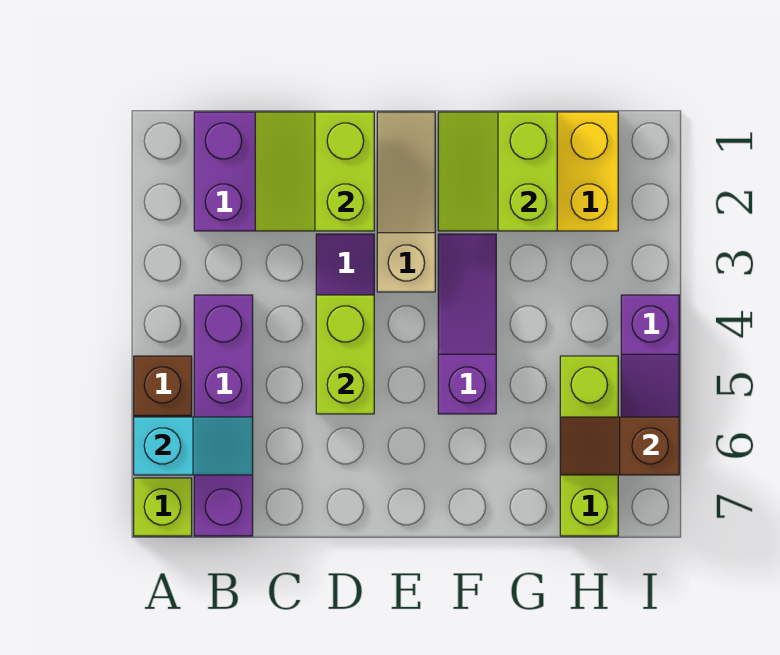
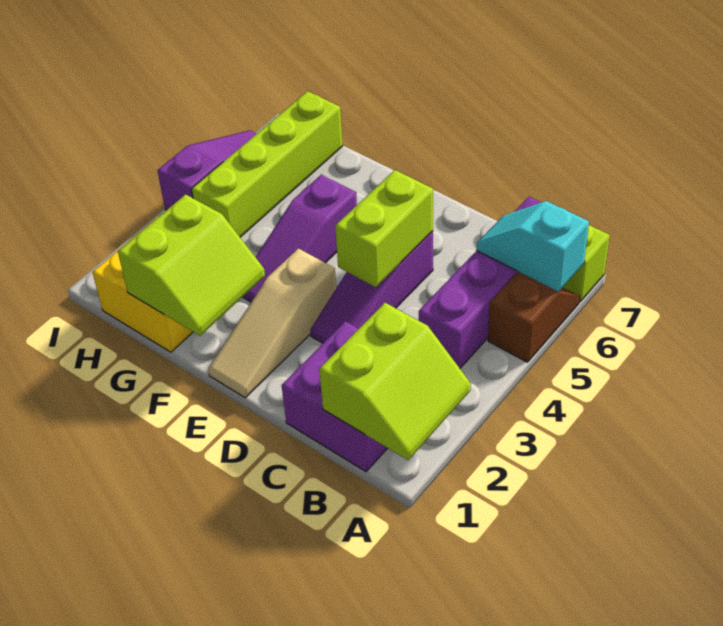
lime slope C1:D2 level 2 top D -> lime slope A1:B2 level 2 top B
lime brick H5:H7 level 1 -> lime brick H4:H7 level 1
brown slope H6:I6 level 2 top I -> none

